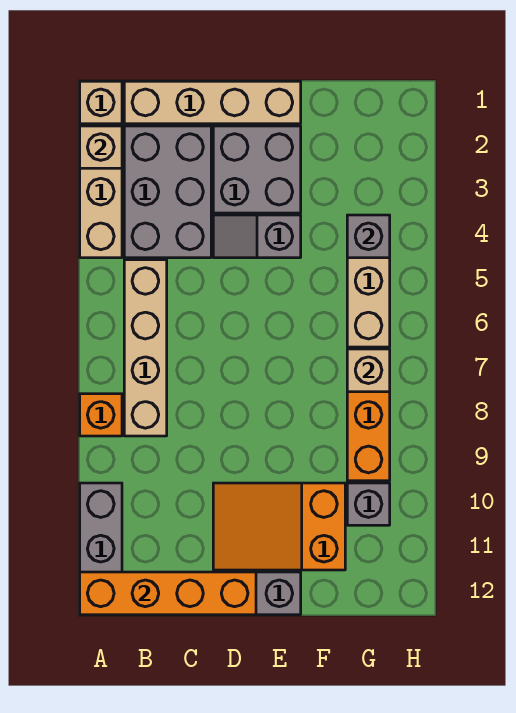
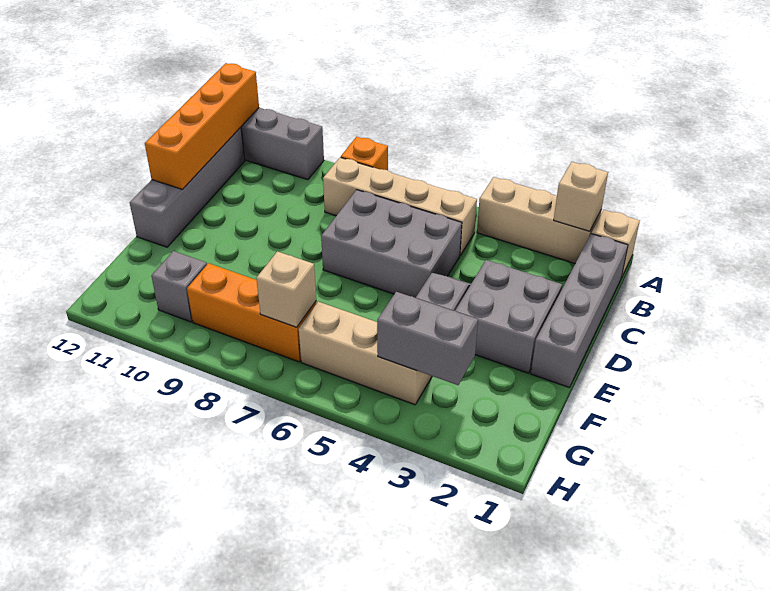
tan brick B1:E1 level 1 -> grey brick B1:E1 level 1
grey brick B2:C4 level 1 -> grey brick C5:D7 level 1
orange slope D10:F11 level 1 top F -> none
grey brick G4 level 2 -> grey brick G3:G4 level 2

